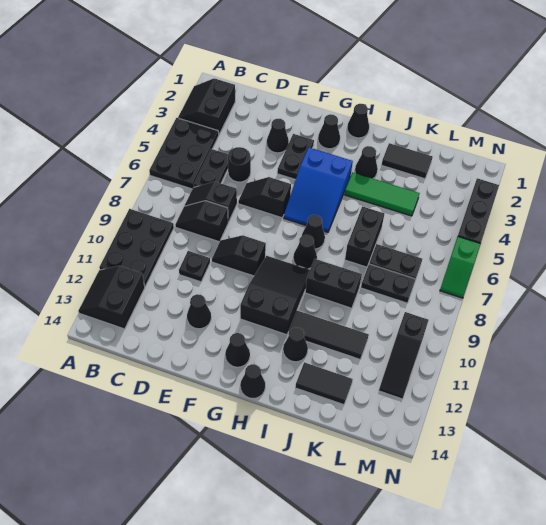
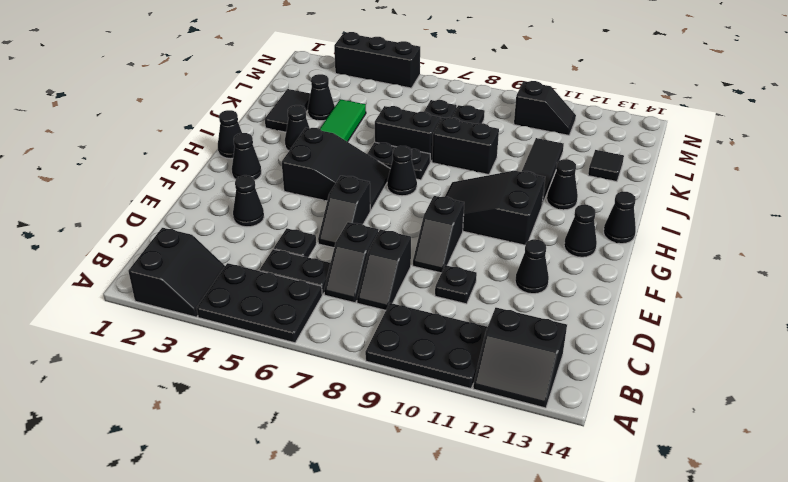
black slope A2:B3 level 1 top B -> black slope A2:B3 level 1 top 2
black round brick D5 level 1 -> black plate D5 level 1
black plate F3:F4 level 1 -> black plate I6:I7 level 1
blue slope G4:H6 level 1 top 4 -> black slope G4:H6 level 1 top 4
black cone H8 level 1 -> black cone K3 level 1
black brick I9:J9 level 1 -> black brick J8:J9 level 1
black tile J13:K13 level 1 -> black tile K13 level 1
black slope M10:M12 level 1 top 10 -> black slope M10:M11 level 1 top 10
green slope N6:N7 level 1 top 6 -> none

